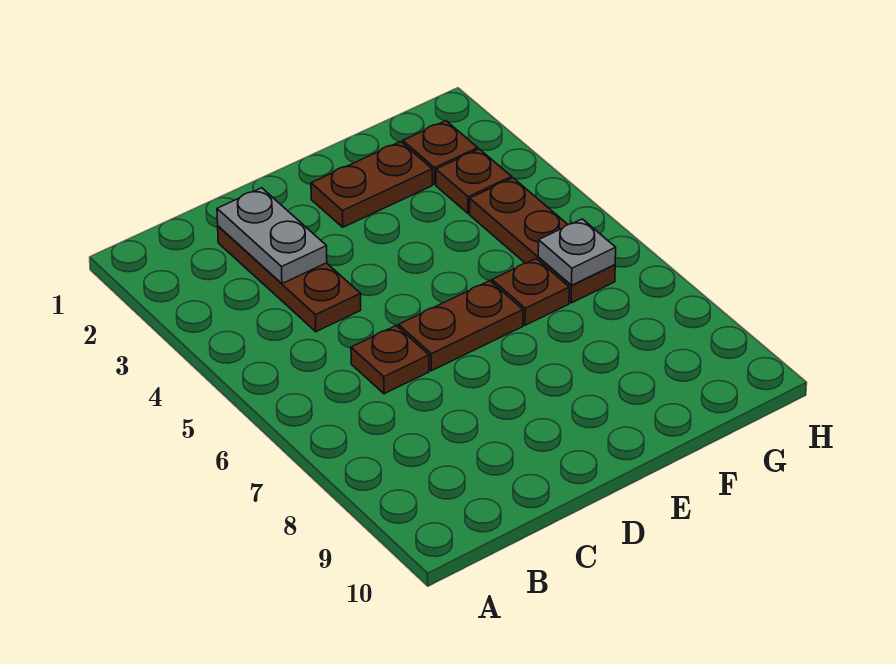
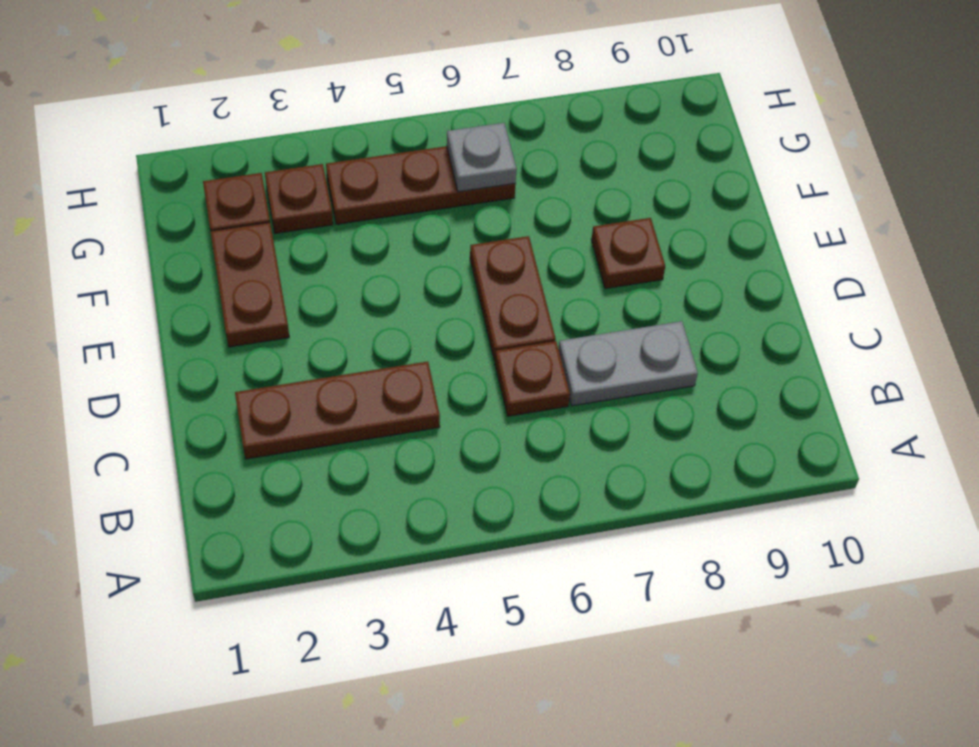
grey plate C2:C3 level 2 -> grey plate C7:C8 level 1
brown plate F6 level 1 -> brown plate E8 level 1

